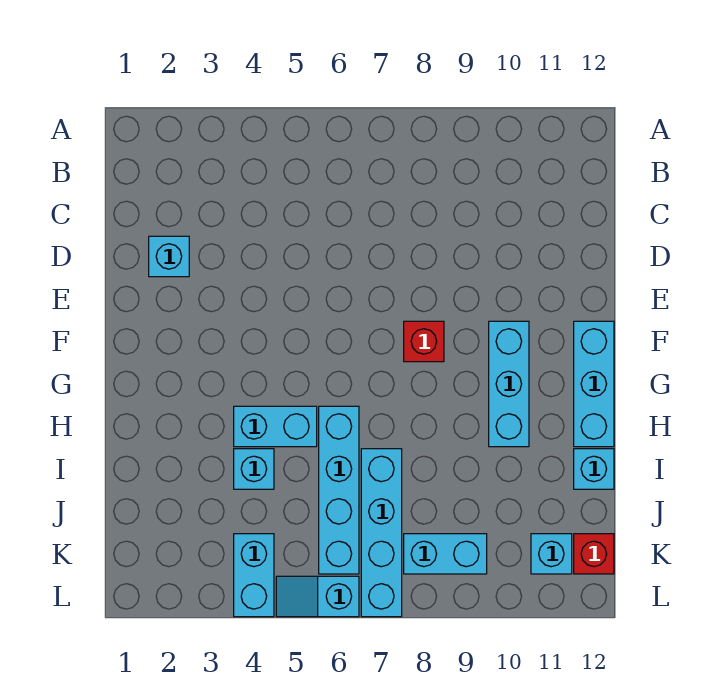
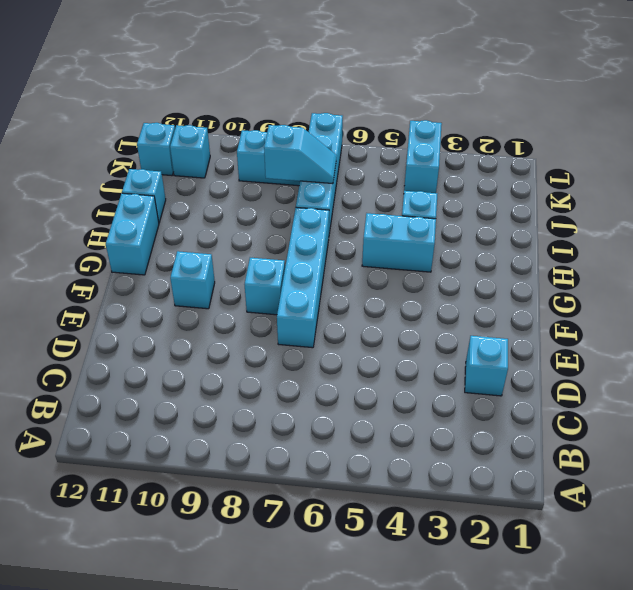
red brick F8 level 1 -> cyan brick F8 level 1
cyan brick F10:H10 level 1 -> cyan brick F10 level 1
cyan brick F12:H12 level 1 -> cyan brick G12:H12 level 1
cyan brick H6:K6 level 1 -> cyan brick E7:H7 level 1
red brick K12 level 1 -> cyan brick K12 level 1
cyan slope L5:L6 level 1 top 6 -> cyan slope J7:J8 level 2 top 8

